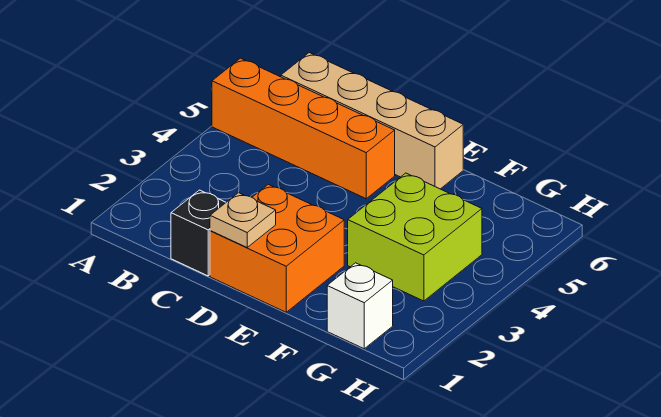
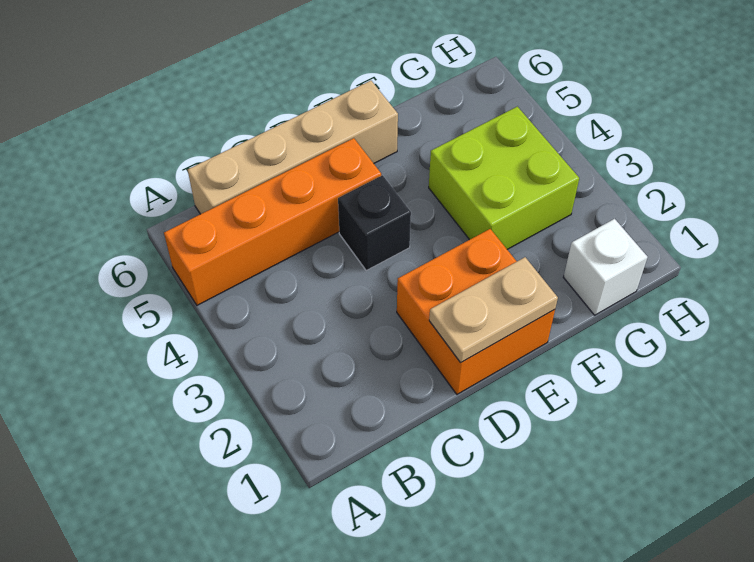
black brick C1 level 1 -> black brick D4 level 1
tan plate D1 level 2 -> tan plate D1:E1 level 2

